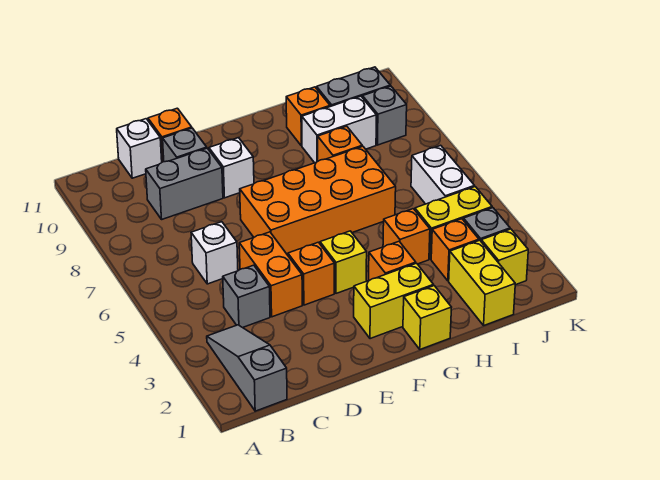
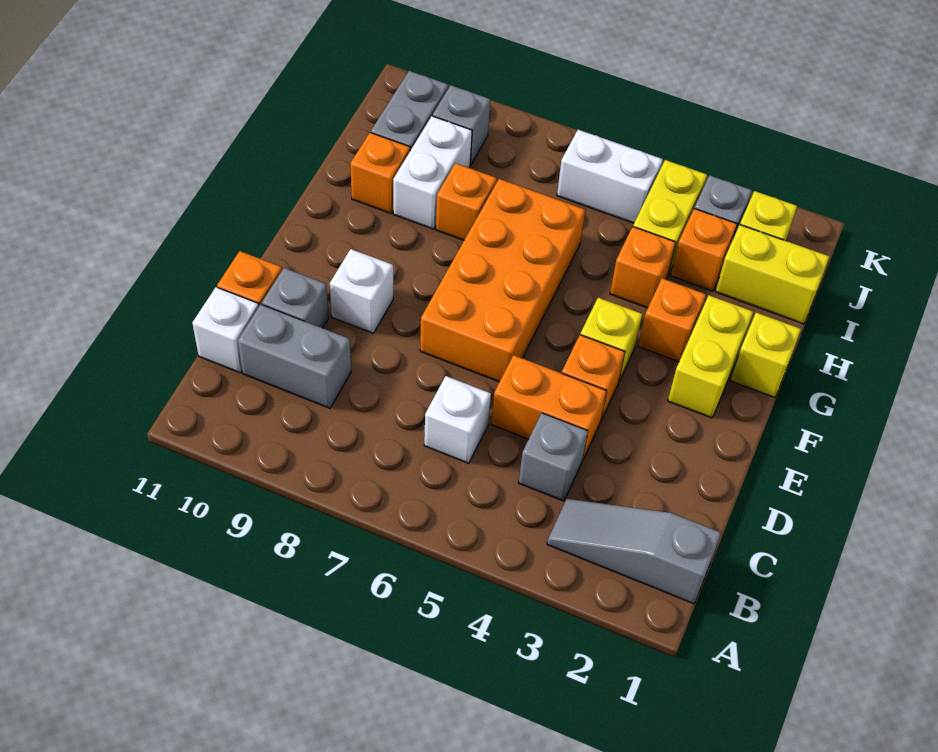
grey brick C9:D9 level 1 -> grey brick C9:C10 level 1

